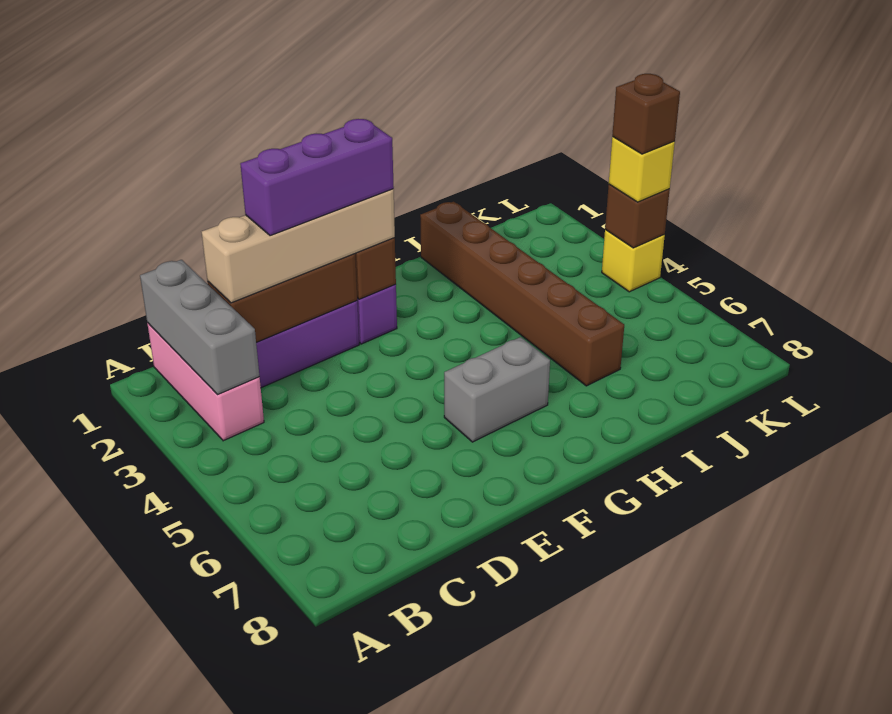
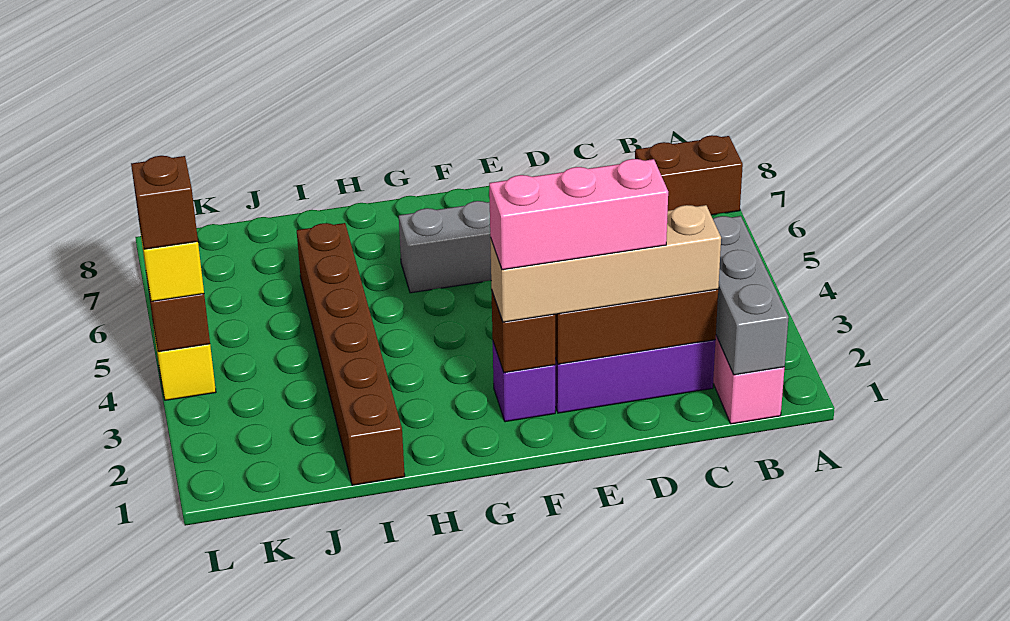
none -> brown brick A7:B7 level 1
purple brick D2:F2 level 4 -> pink brick D2:F2 level 4

